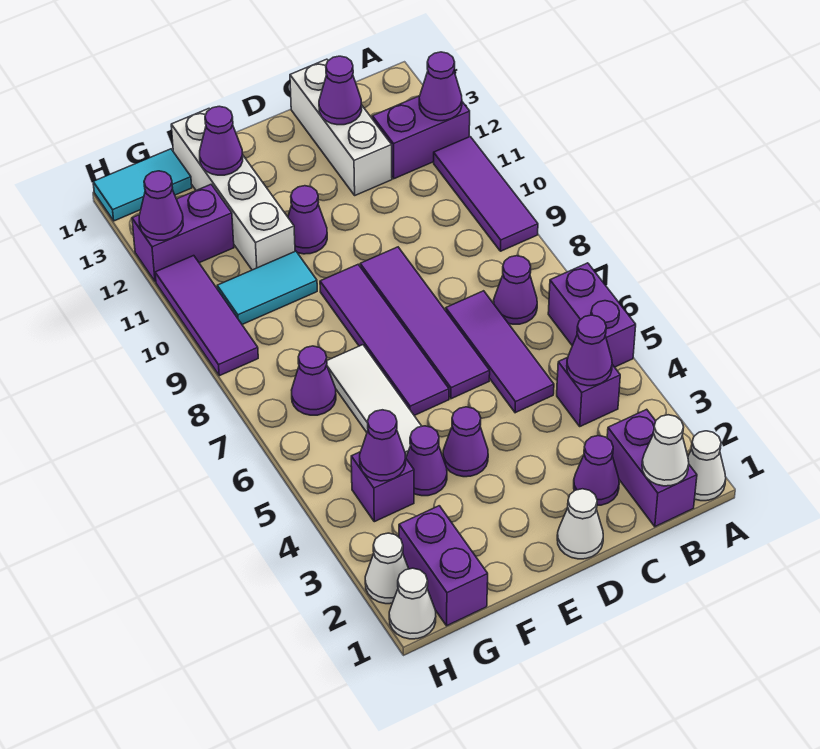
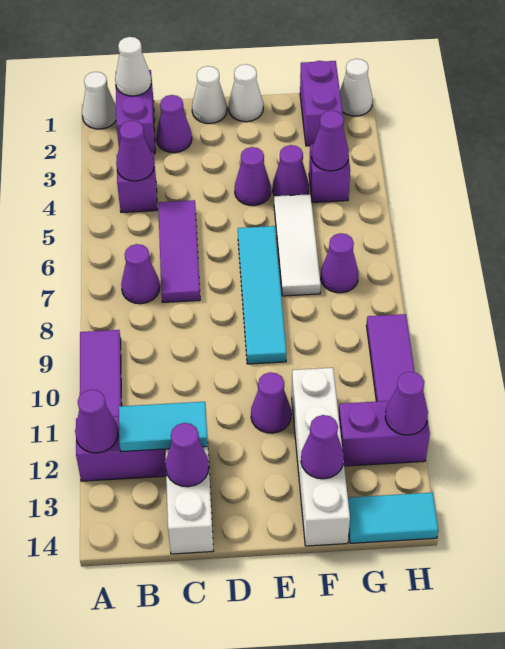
purple brick A5:A6 level 1 -> none
purple tile D6:D9 level 1 -> none
purple tile E6:E9 level 1 -> cyan tile E6:E9 level 1
cyan tile F10:G10 level 1 -> cyan tile B12:C12 level 2
white cone H2 level 1 -> white cone E1 level 1

